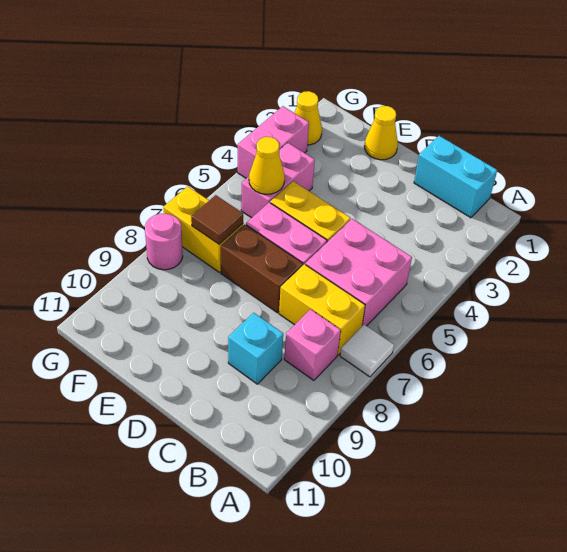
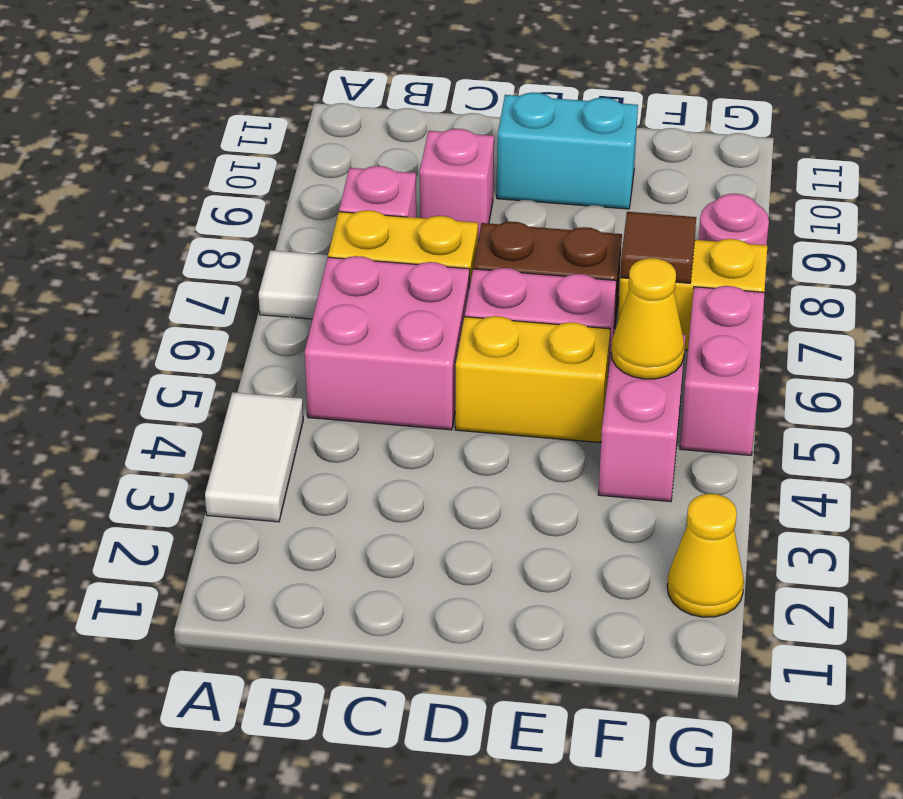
none -> white tile A3:A4 level 1
cyan brick B1:C1 level 1 -> cyan brick D10:E10 level 1
cyan brick C9 level 1 -> pink brick C9 level 1
yellow cone E1 level 1 -> none
pink brick G3:G4 level 1 -> pink brick G5:G6 level 1

